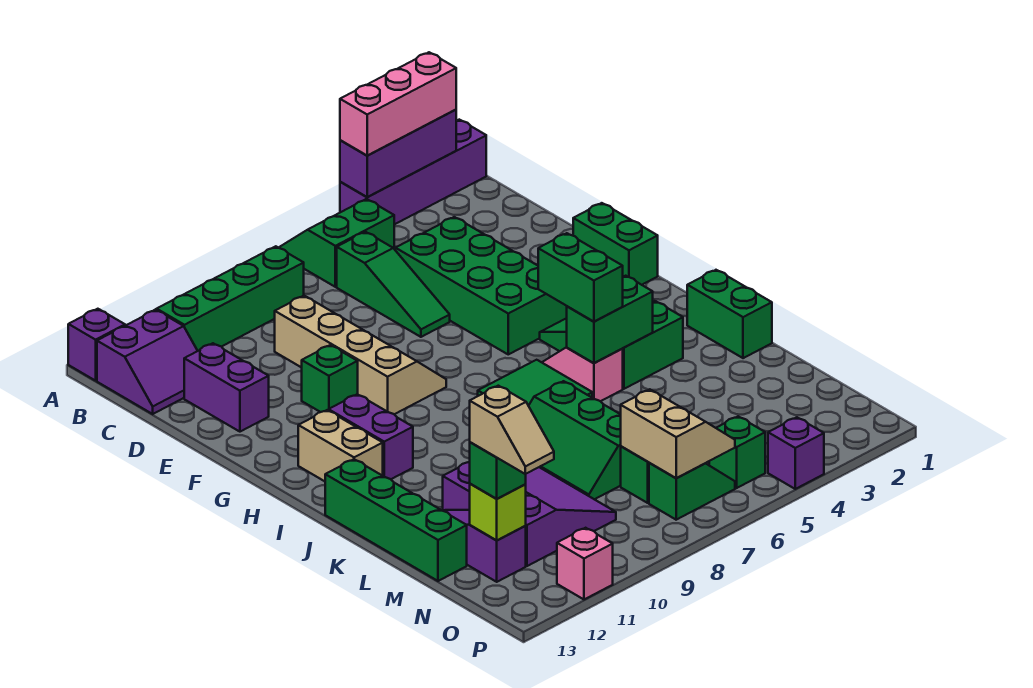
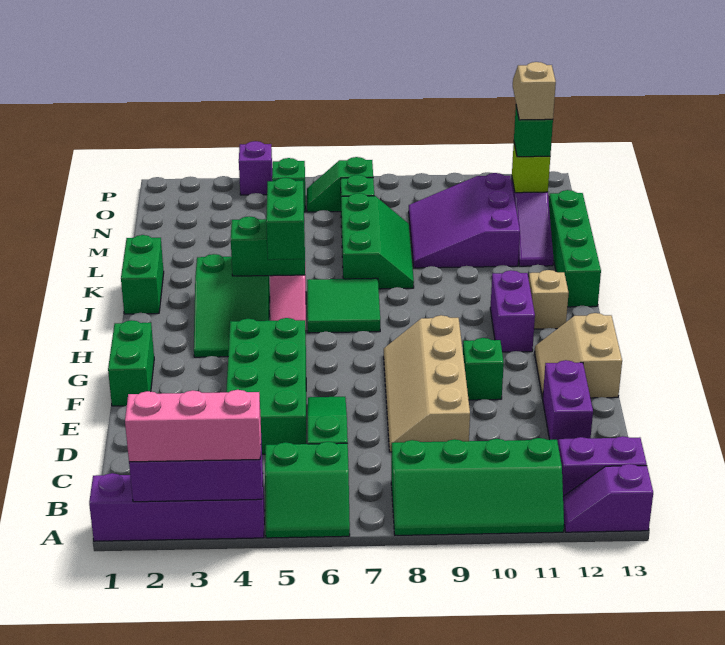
tan brick H12:I12 level 1 -> tan brick I12 level 1
tan slope N6:O7 level 2 top 7 -> tan slope F12:G13 level 1 top 13
pink brick P11 level 1 -> none

